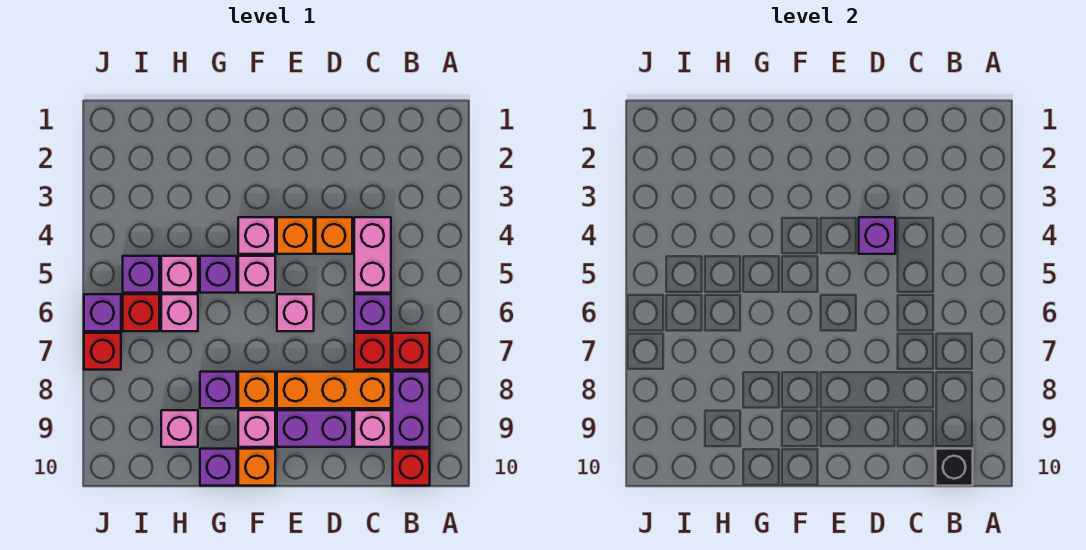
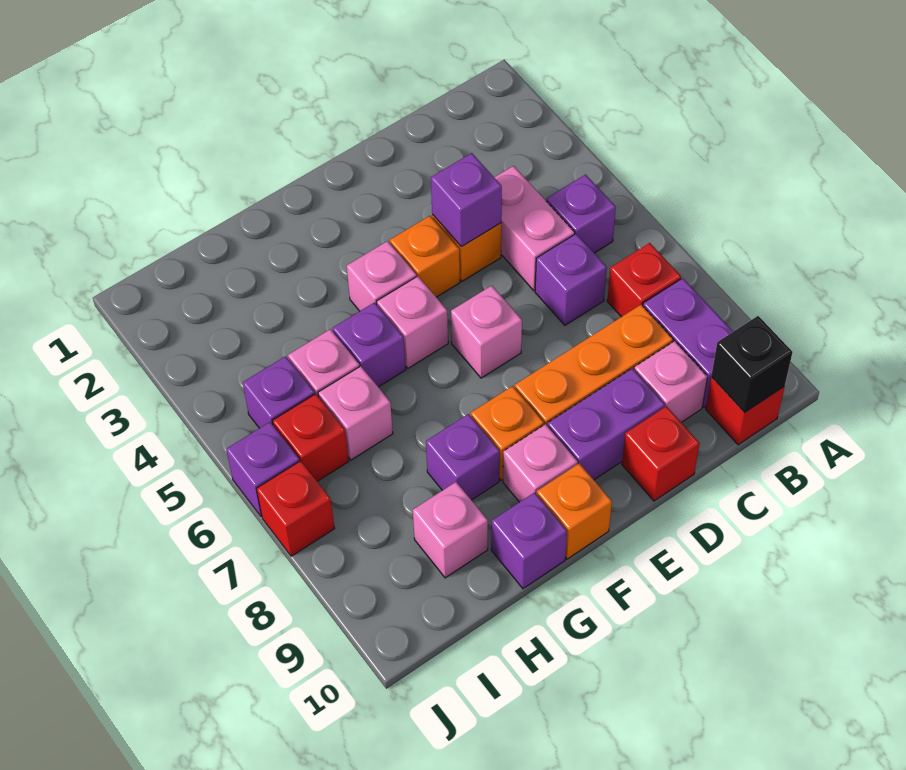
none -> purple brick B5 level 1
red brick C7 level 1 -> red brick D10 level 1

